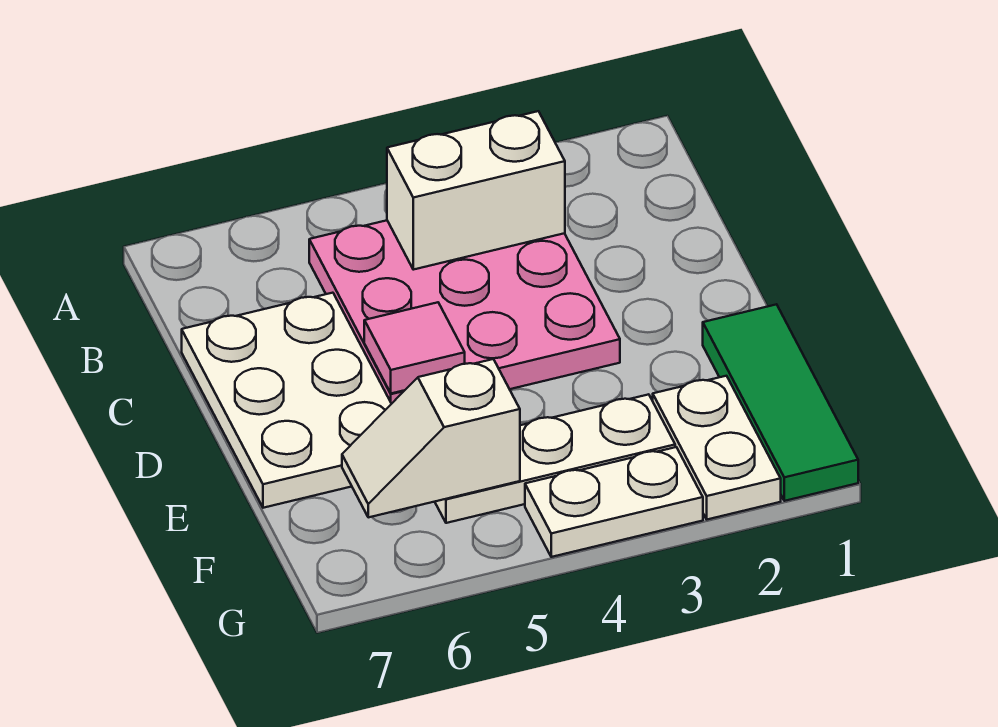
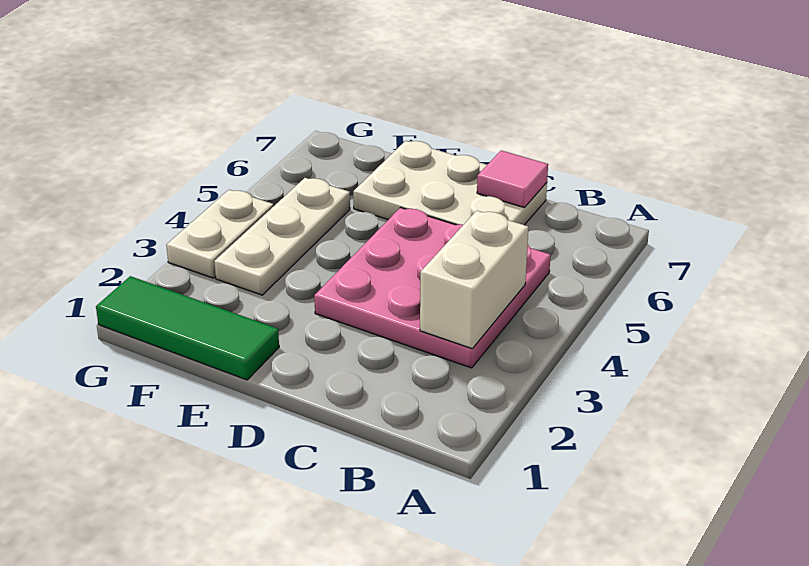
pink tile D5 level 2 -> pink tile C7 level 2
white plate F2:G2 level 1 -> none
white slope F5:F6 level 2 top 5 -> none

